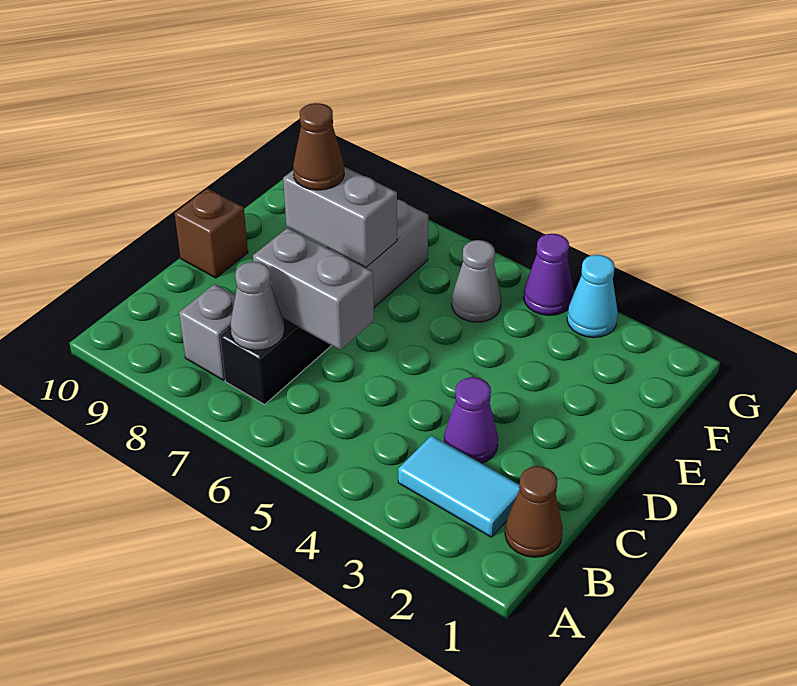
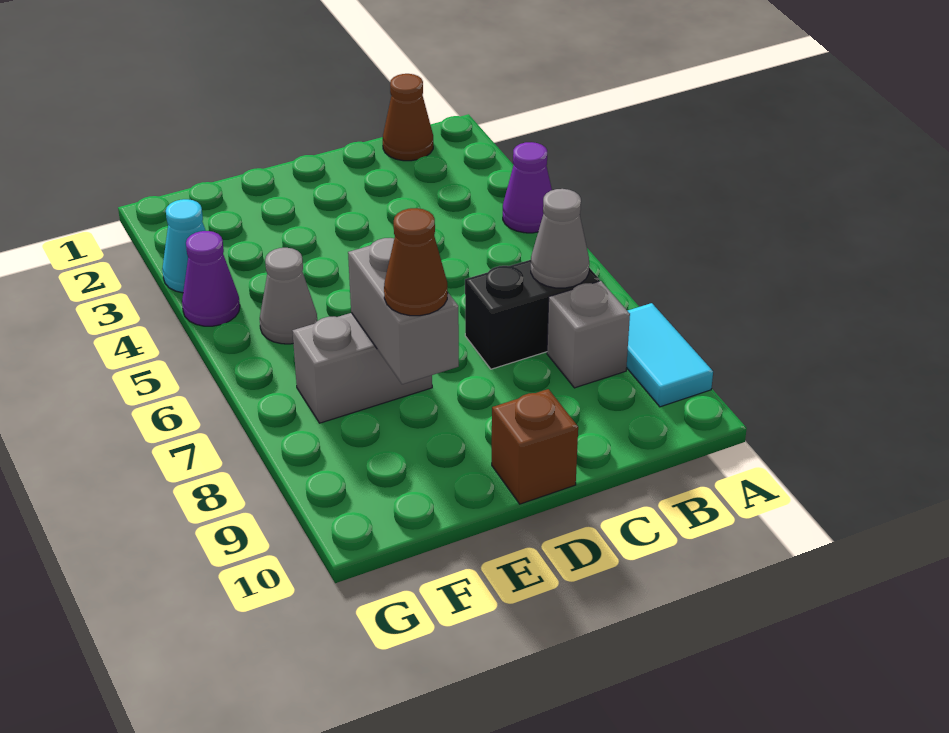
cyan tile B2:B3 level 1 -> cyan tile A8:A9 level 1
purple cone C3 level 1 -> purple cone A4 level 1
grey brick C6:C7 level 2 -> none

